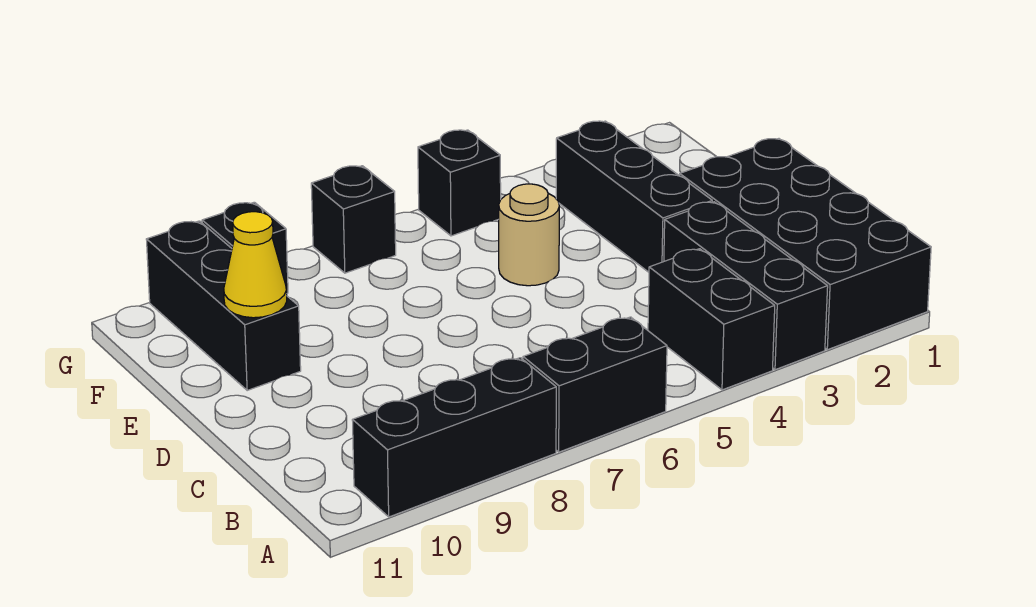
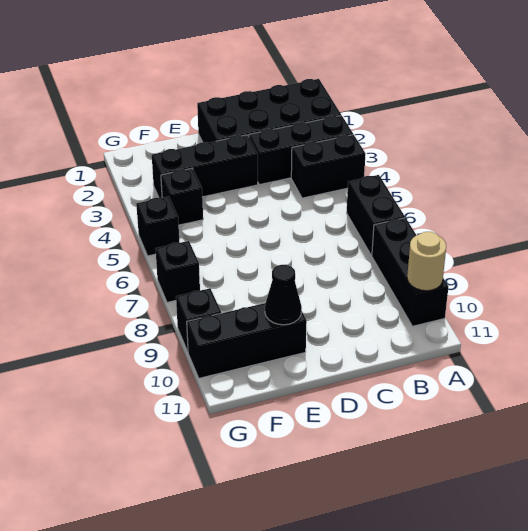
tan round brick E5 level 1 -> tan round brick A10 level 2
yellow cone E10 level 2 -> black cone E10 level 2
none -> black brick F4 level 1

